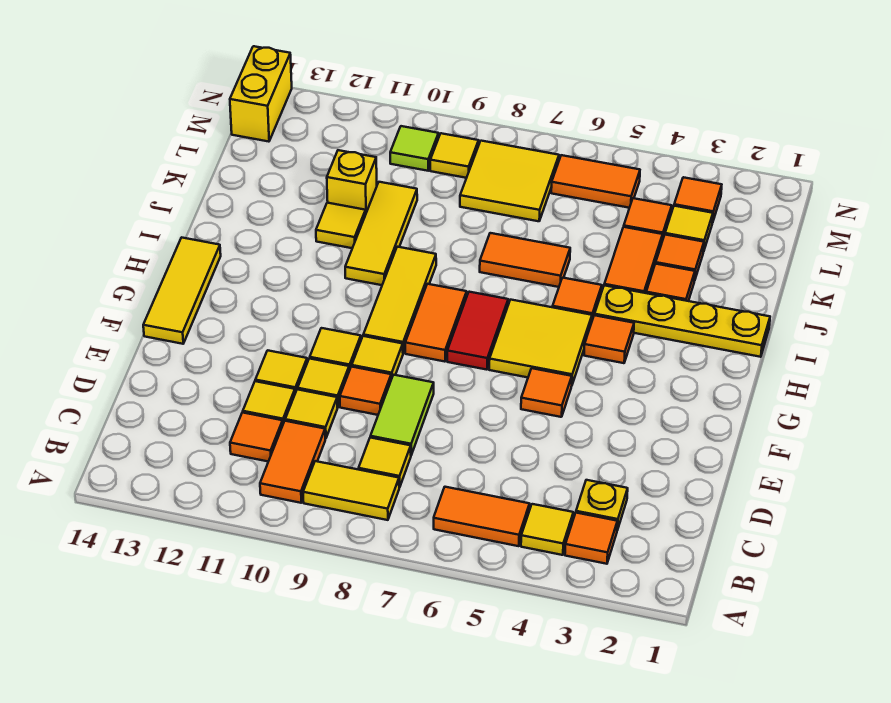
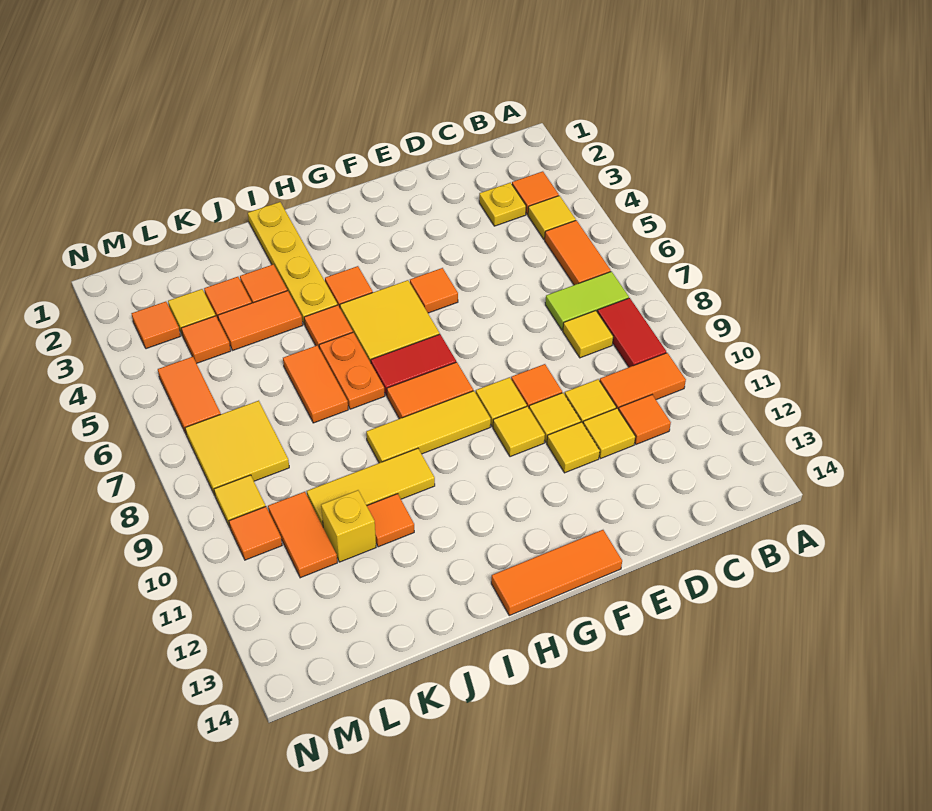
yellow tile B8:B9 level 1 -> red tile B8:B9 level 1
lime tile D8:E8 level 1 -> lime tile B7:C7 level 1
yellow tile F14:H14 level 1 -> orange tile F14:H14 level 1
none -> orange plate I6:I7 level 1
yellow tile J11 level 1 -> orange tile J11 level 1
none -> orange tile L10:L11 level 1
lime tile M10 level 1 -> orange tile M10 level 1
yellow brick M14:N14 level 1 -> none

